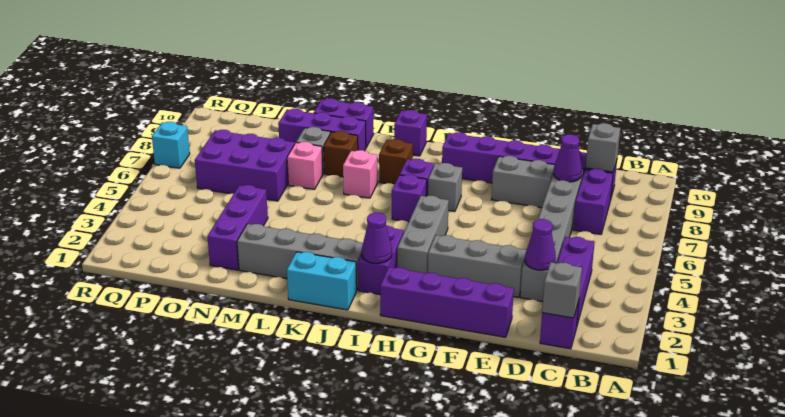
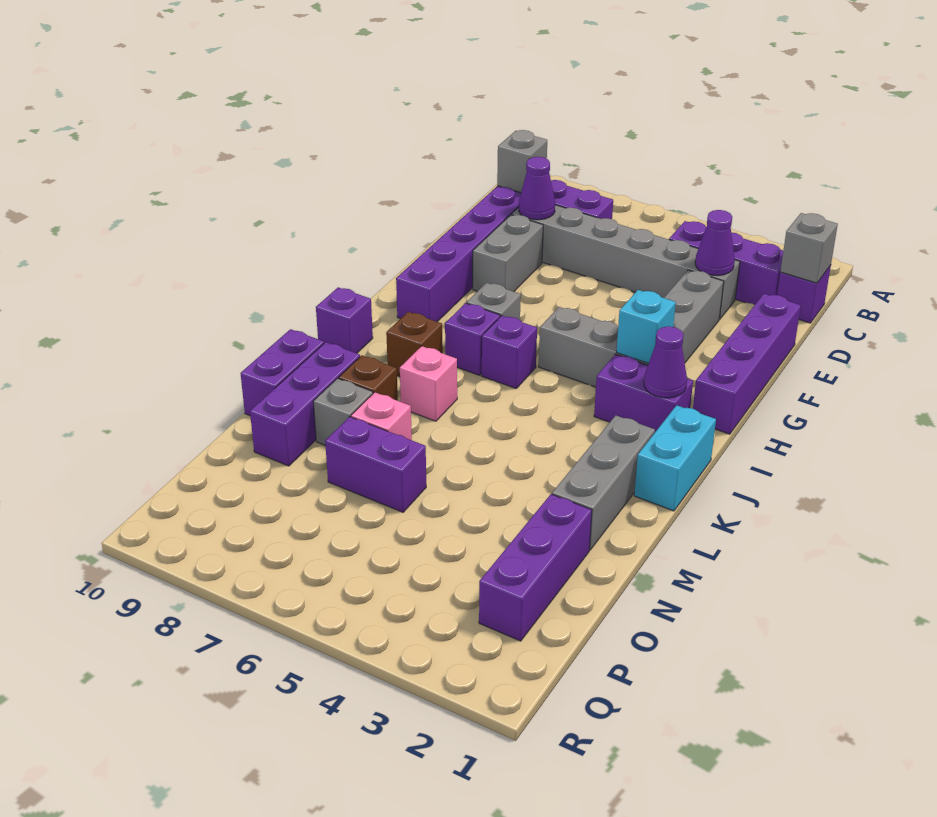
grey brick J2:M2 level 1 -> grey brick K2:M2 level 1
purple brick N2:N4 level 1 -> purple brick N2:P2 level 1
purple brick N6:P7 level 1 -> purple brick N6:N7 level 1
cyan brick R7 level 1 -> cyan brick H3 level 2

